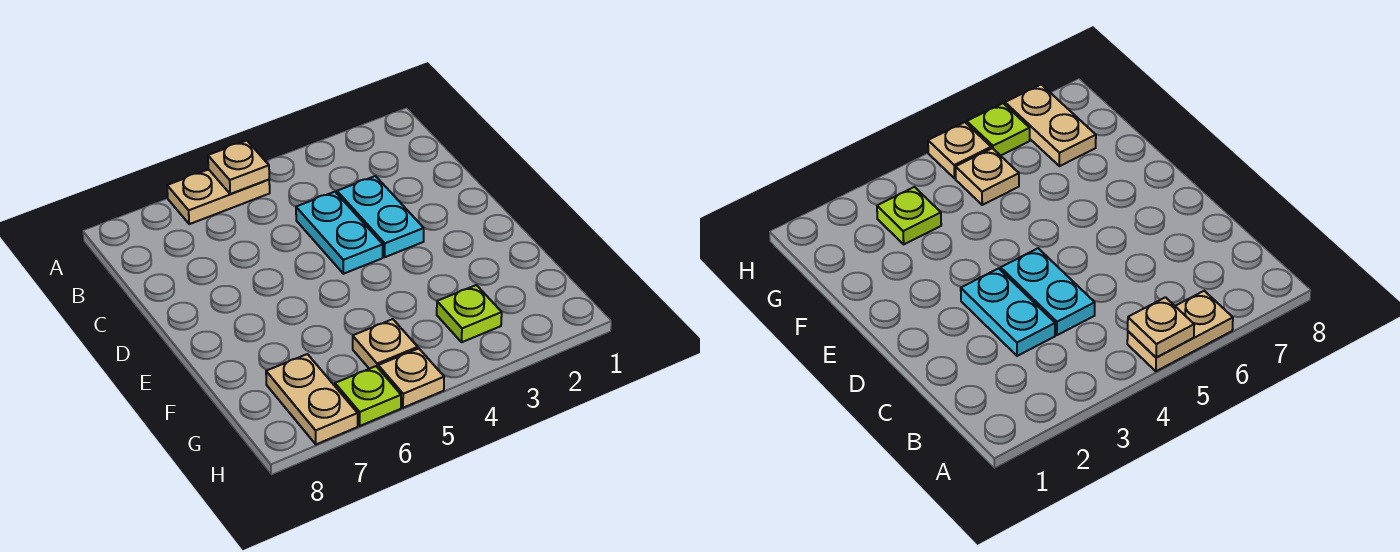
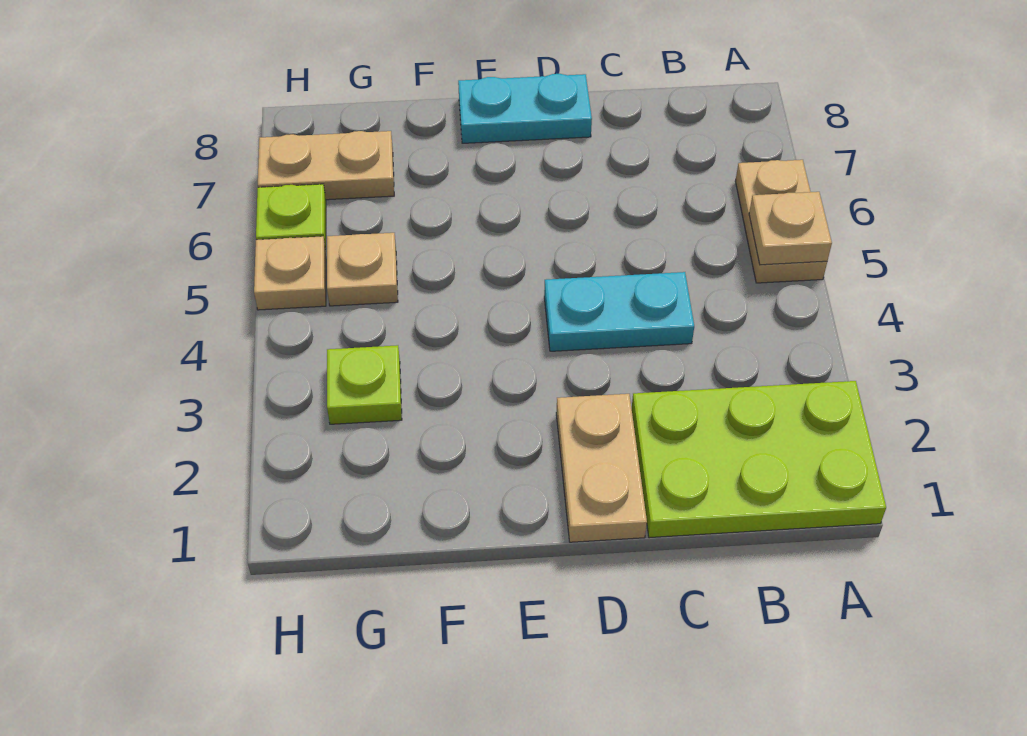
none -> lime plate A1:C2 level 1
cyan plate C3:D3 level 1 -> cyan plate D8:E8 level 1
none -> tan plate D1:D2 level 1

